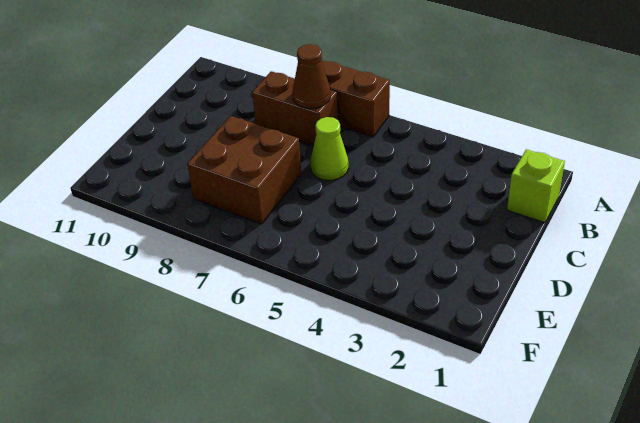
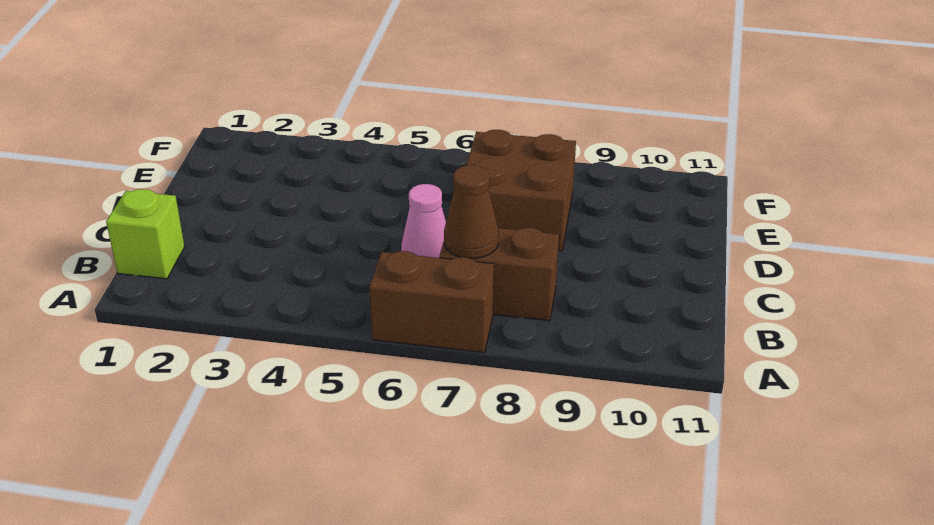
lime cone C6 level 1 -> pink cone C6 level 1

